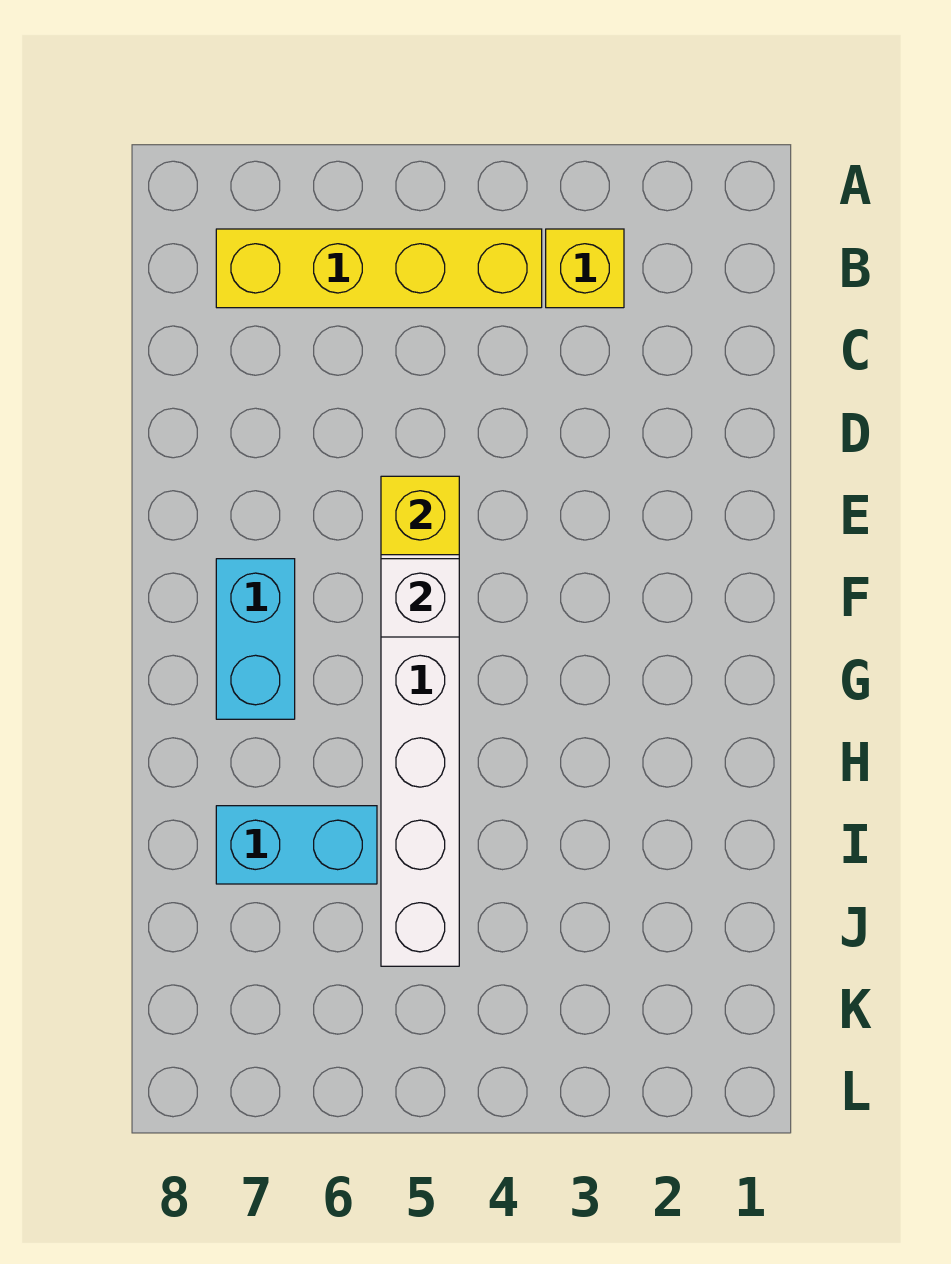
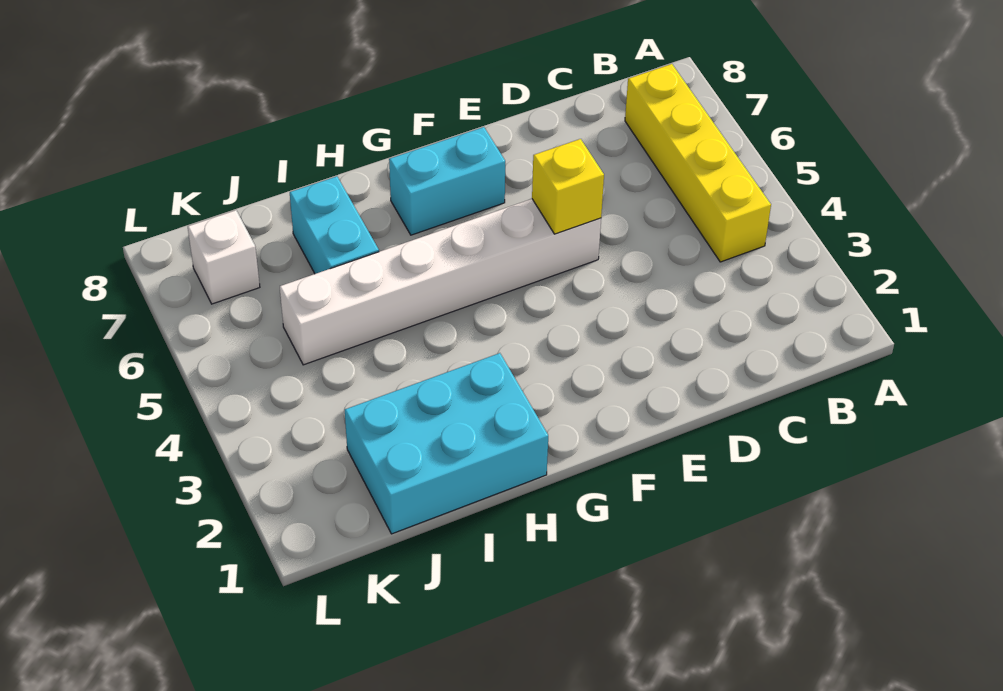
yellow brick B3 level 1 -> none
white brick F5 level 2 -> white brick K7 level 1
none -> cyan brick H1:J2 level 1

